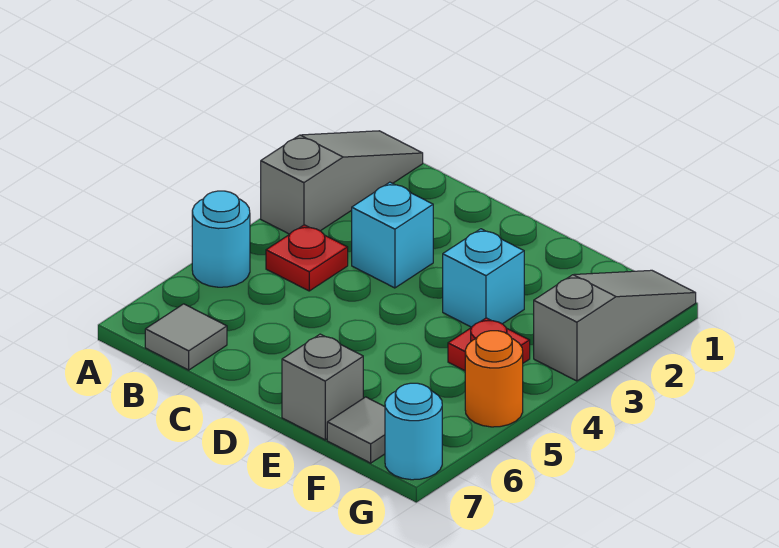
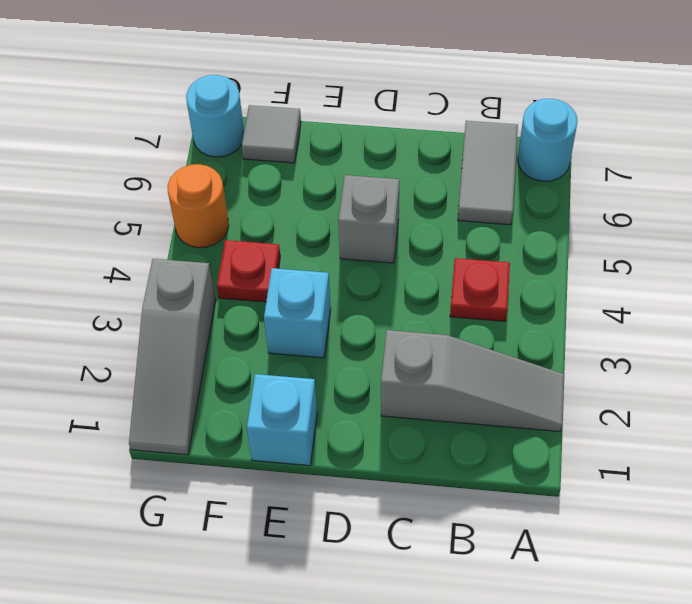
grey slope A1:A3 level 1 top 3 -> grey slope A2:C2 level 1 top C
cyan round brick A5 level 1 -> cyan round brick A7 level 1
grey tile B7 level 1 -> grey tile B6:B7 level 1
cyan brick C3 level 1 -> cyan brick E1 level 1
grey brick E7 level 1 -> grey brick D5 level 1

